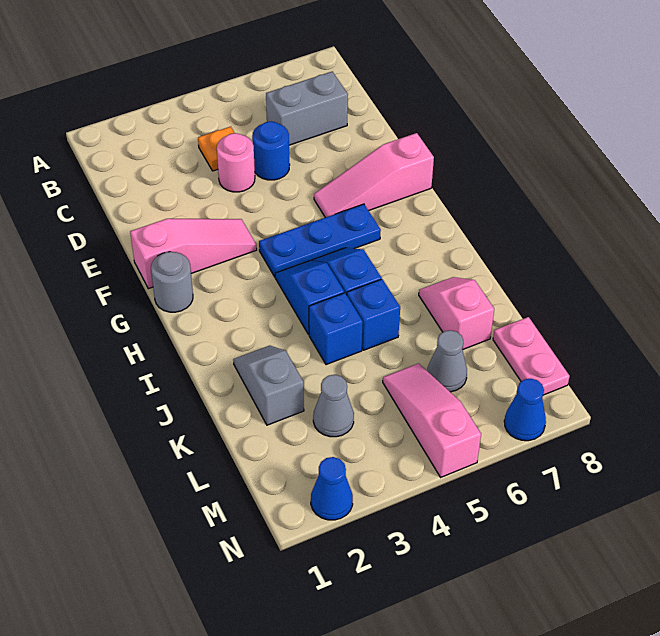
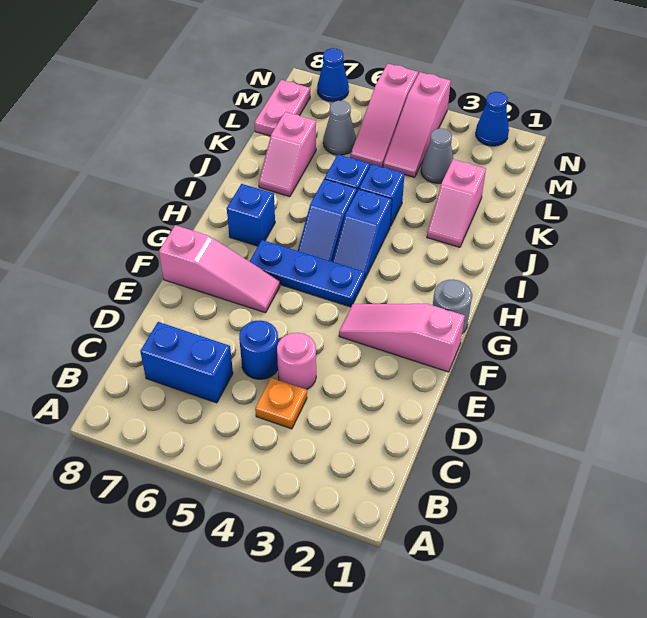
grey brick C6:C7 level 1 -> blue brick C6:C7 level 1
none -> blue brick H7 level 1
grey slope J2:K2 level 1 top K -> pink slope J2:K2 level 1 top K
none -> pink slope L4:N4 level 1 top N

